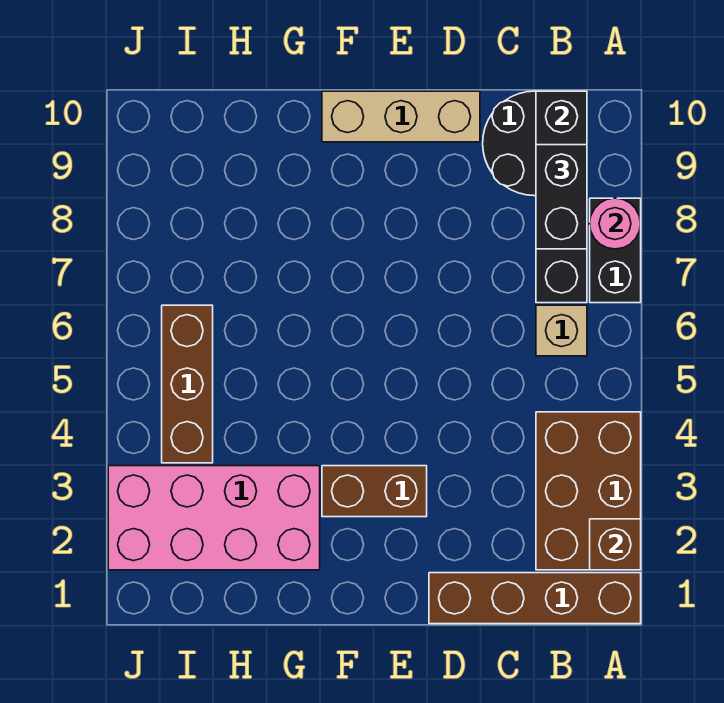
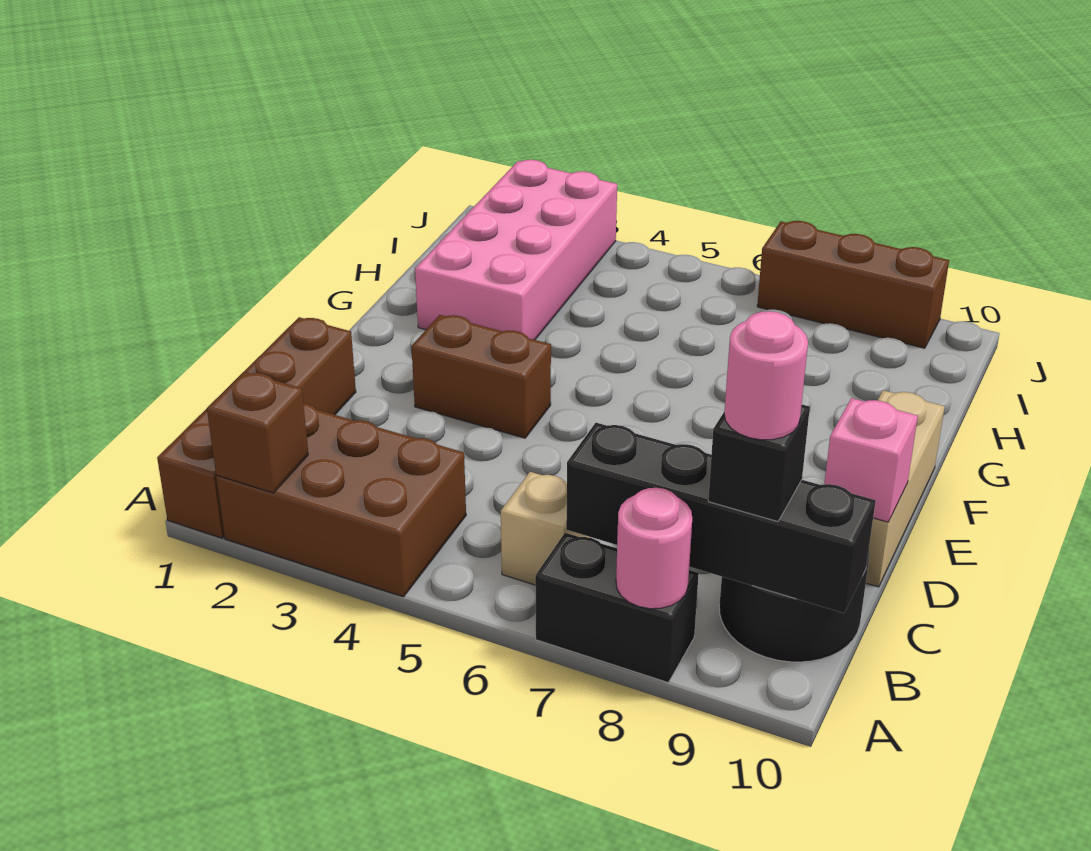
black brick B8:B9 level 3 -> black brick B9 level 3
none -> pink round brick B9 level 4
none -> pink brick D10 level 2
brown brick E3:F3 level 1 -> brown brick E3:E4 level 1
brown brick I4:I6 level 1 -> brown brick J7:J9 level 1

